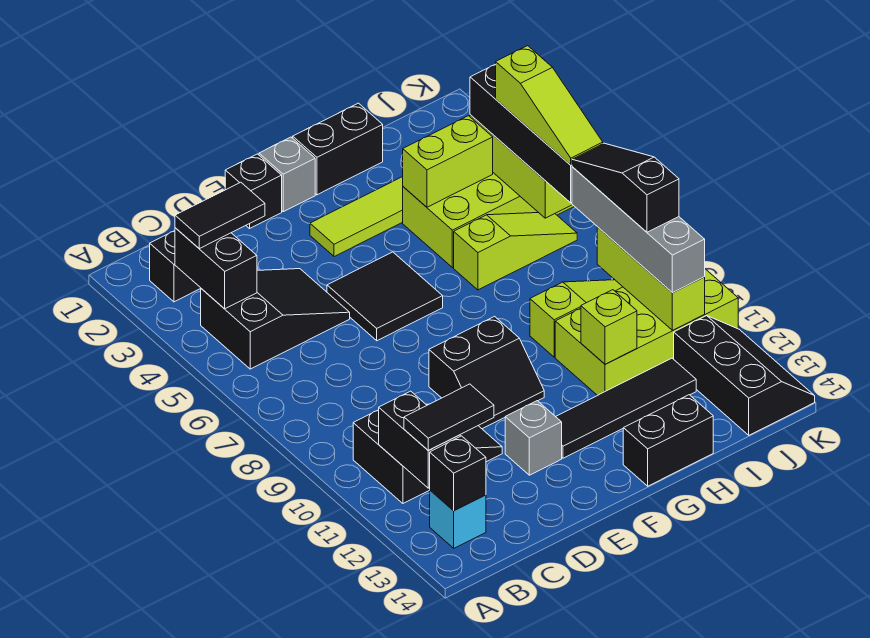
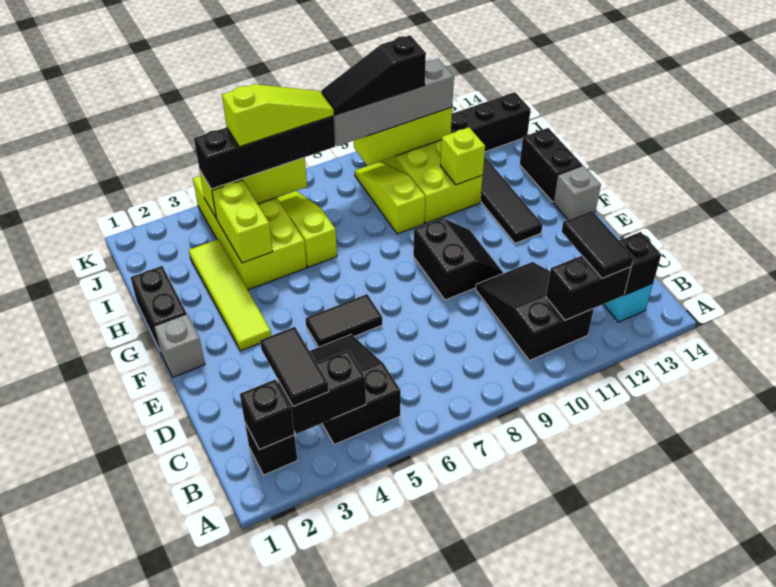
black brick E1 level 1 -> black brick B2 level 2
black tile E5:F6 level 1 -> black tile E5:E6 level 1
grey brick E12 level 1 -> grey brick F14 level 1

